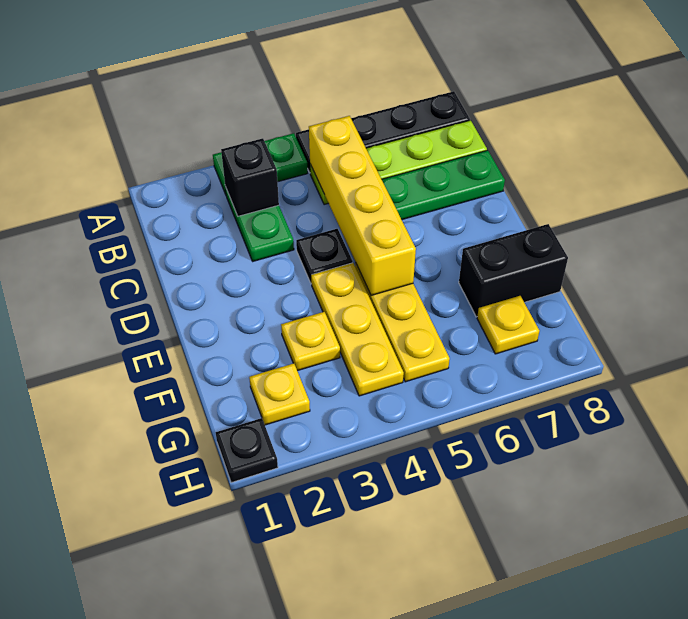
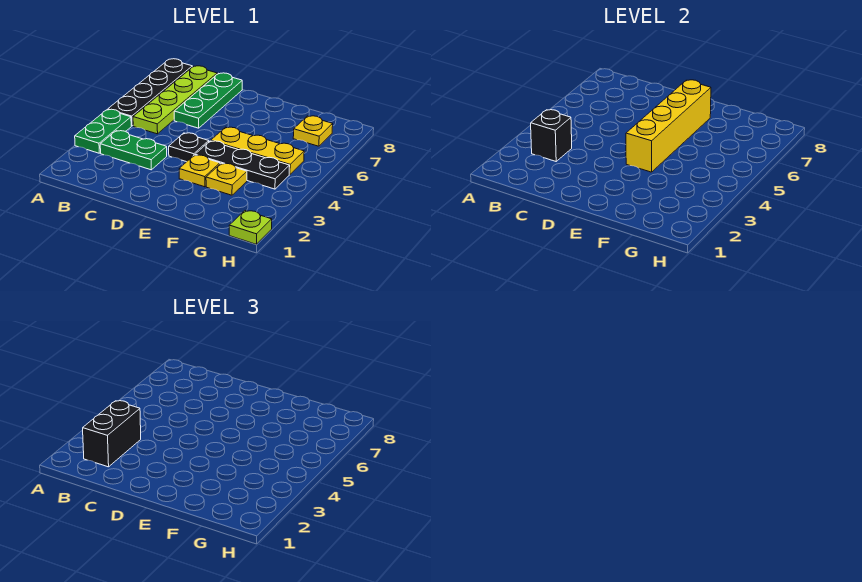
yellow brick B5:E5 level 2 -> yellow brick E4:E7 level 2
yellow plate E4:G4 level 1 -> black plate E4:G4 level 1
black brick F7:F8 level 1 -> black brick B2:B3 level 3
yellow plate G2 level 1 -> yellow plate E3 level 1
black plate H1 level 1 -> lime plate H1 level 1

